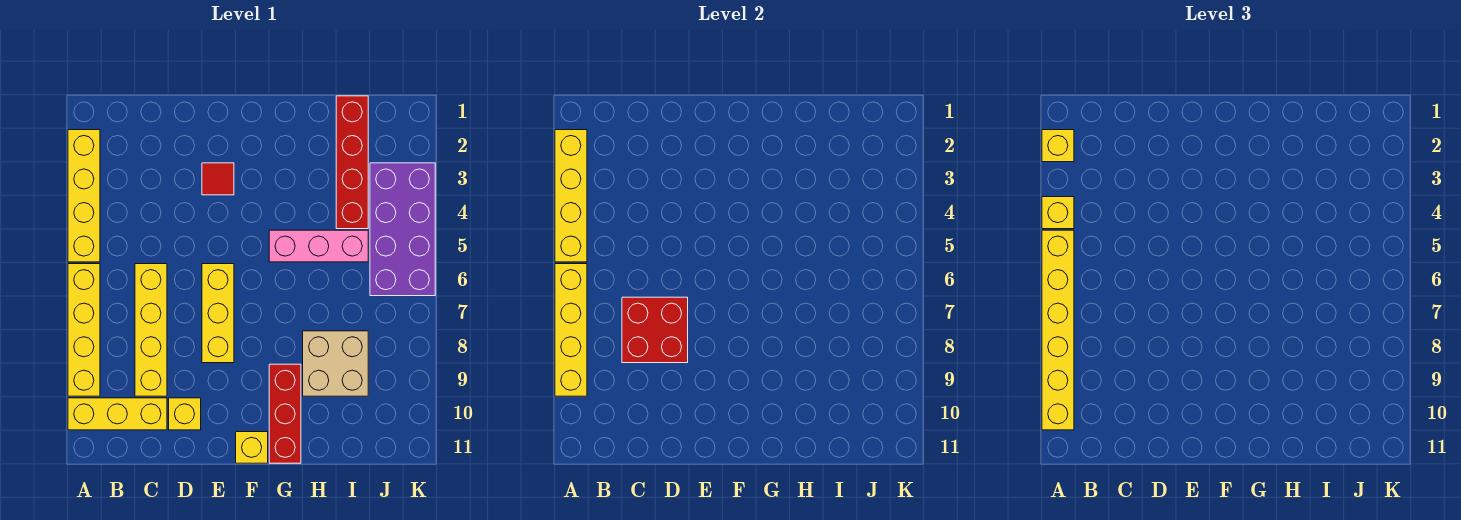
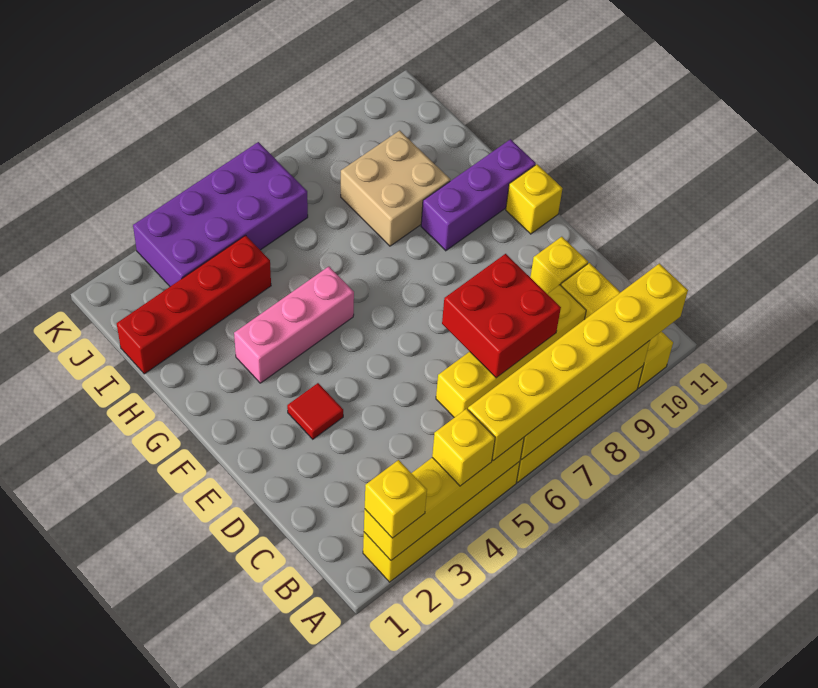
yellow brick E6:E8 level 1 -> none
pink brick G5:I5 level 1 -> pink brick G3:G5 level 1
red brick G9:G11 level 1 -> purple brick G9:G11 level 1

